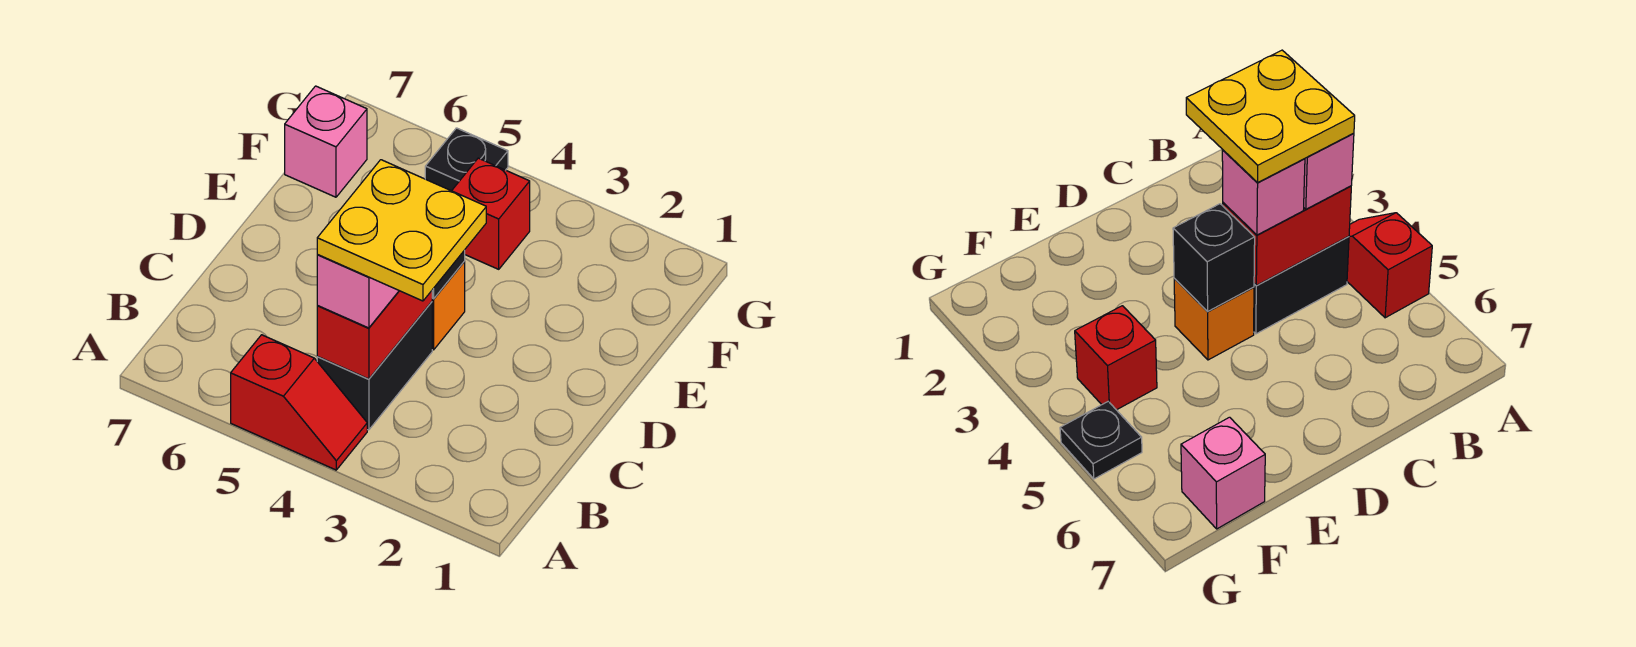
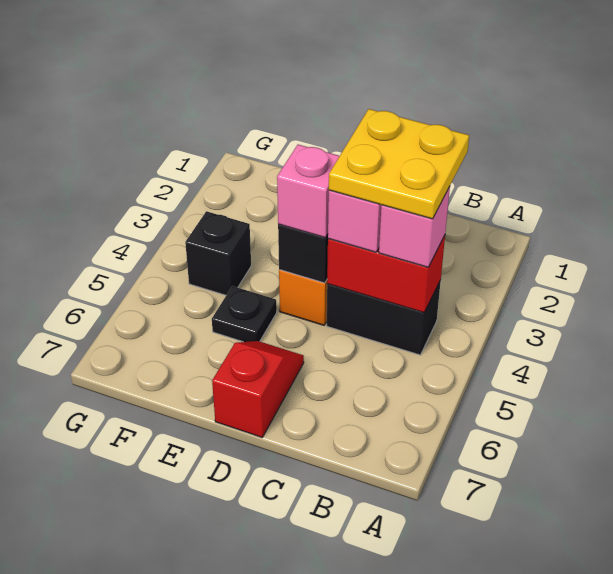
red slope A4:A5 level 1 top 5 -> red slope D6:D7 level 1 top 7
red brick F4 level 1 -> black brick F4 level 1
pink brick F7 level 1 -> pink brick D4 level 3
black plate G5 level 1 -> black plate E5 level 1

